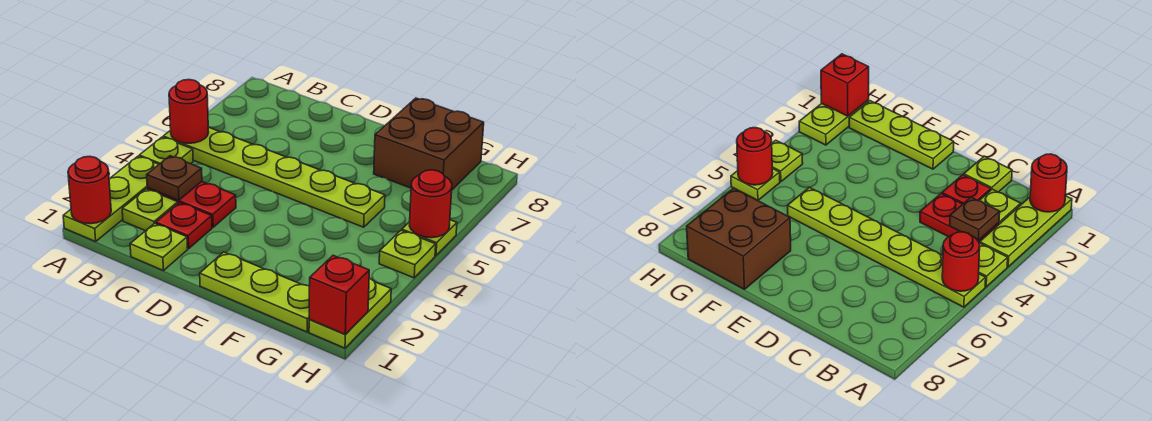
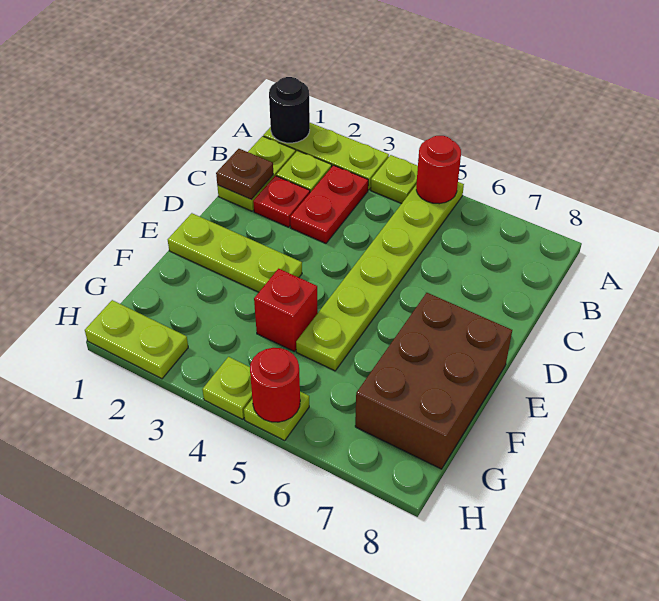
red round brick A1 level 2 -> black round brick A1 level 2
brown plate B3 level 2 -> brown plate C1 level 2
lime plate C1 level 1 -> lime plate B1:C1 level 1
lime plate E1:G1 level 1 -> lime plate E1:E3 level 1
brown brick F7:G8 level 1 -> brown brick E7:G8 level 1
red brick H1 level 2 -> red brick F4 level 1

